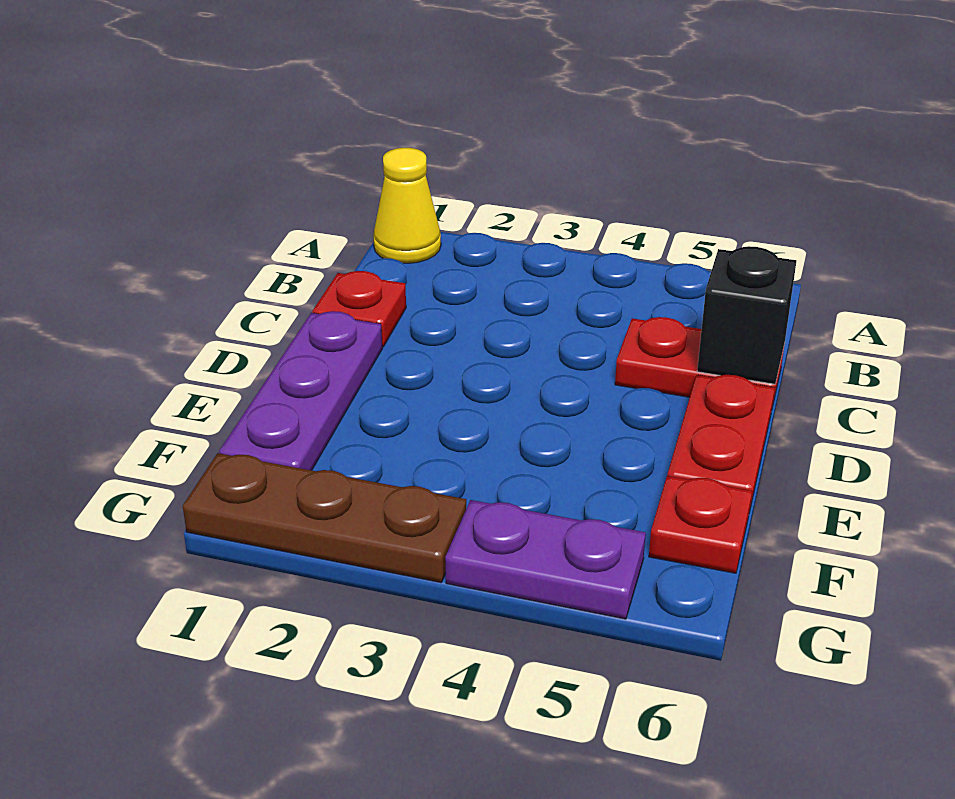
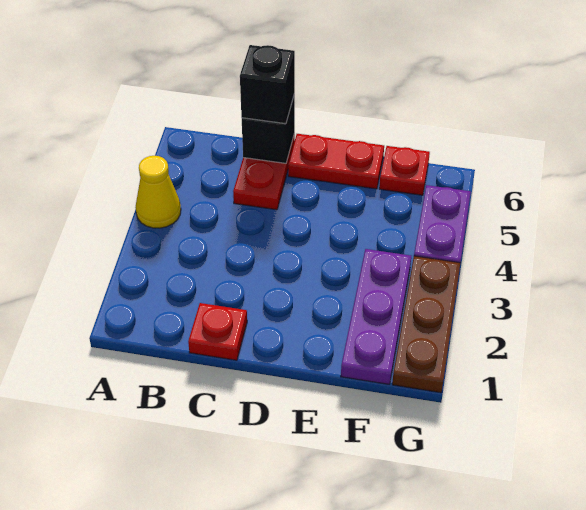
yellow cone A1 level 1 -> yellow cone A4 level 1
none -> black brick C6 level 3
purple plate D1:F1 level 1 -> purple plate F1:F3 level 1

